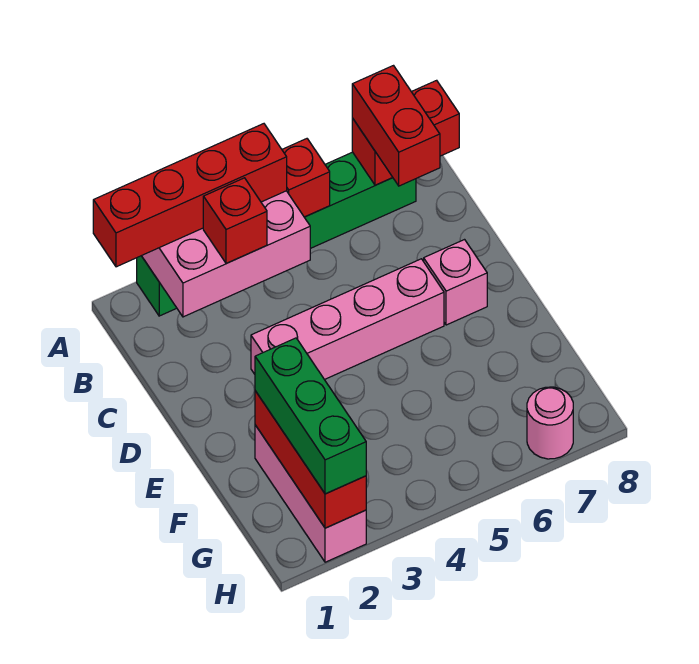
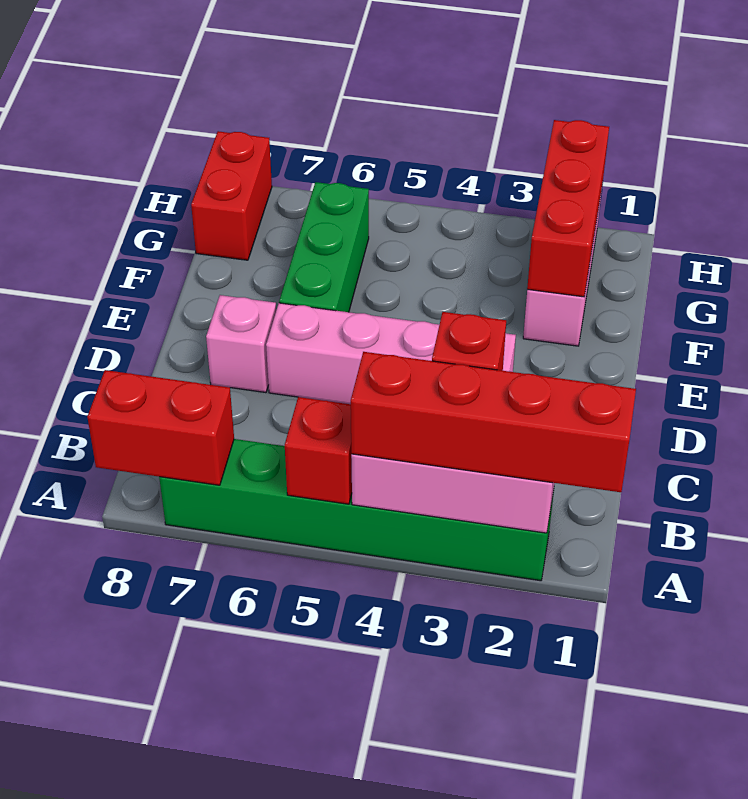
red brick A7:B7 level 3 -> red brick G8:H8 level 1
green brick F2:H2 level 3 -> green brick E6:G6 level 1
pink round brick H7 level 1 -> none

